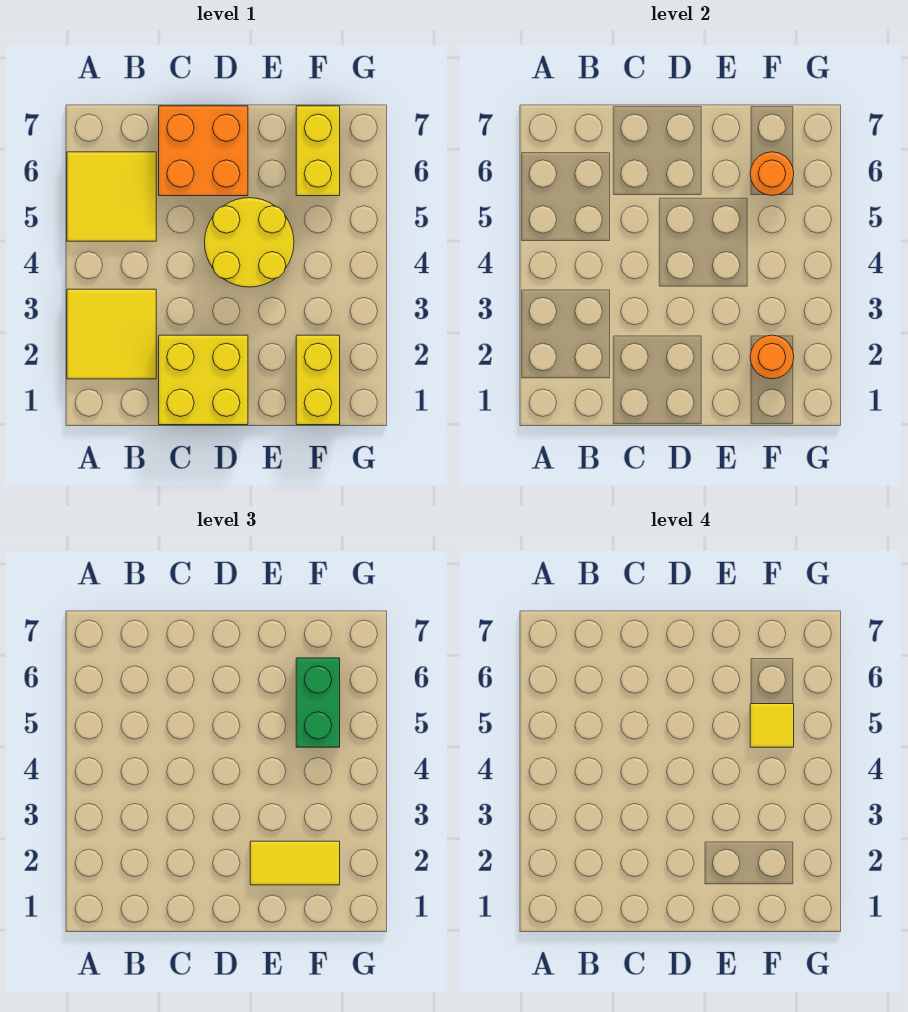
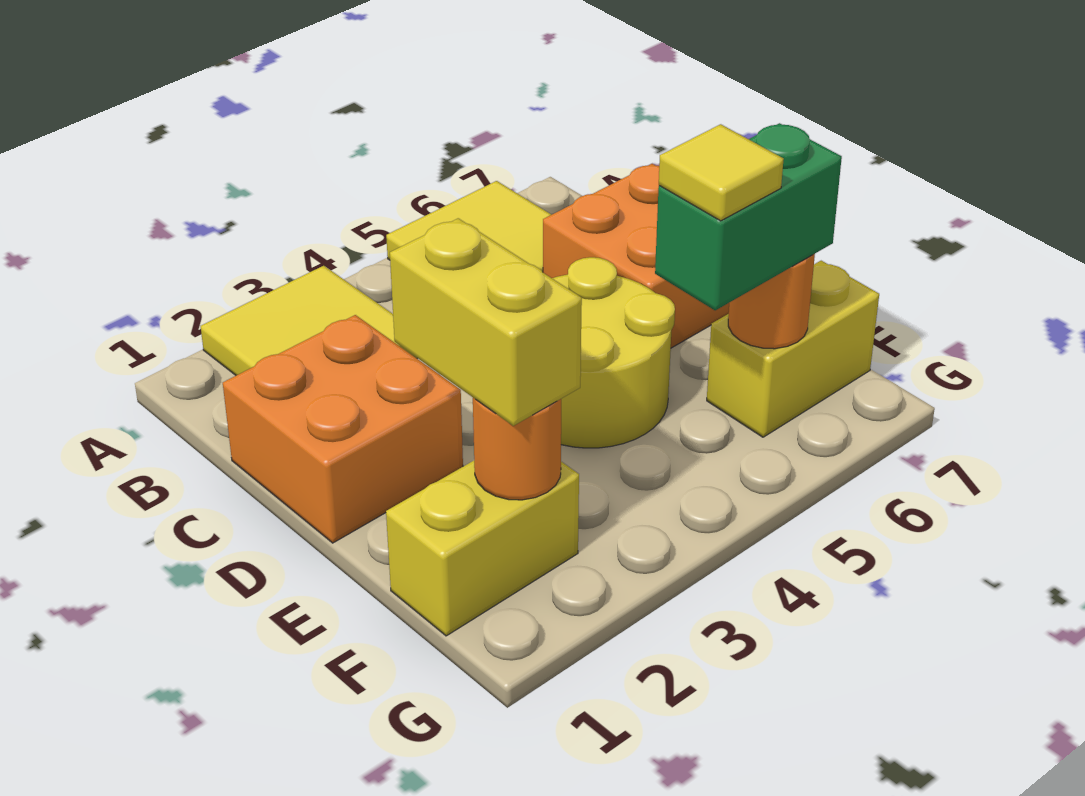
yellow brick C1:D2 level 1 -> orange brick C1:D2 level 1
yellow tile E2:F2 level 3 -> yellow brick E2:F2 level 3

